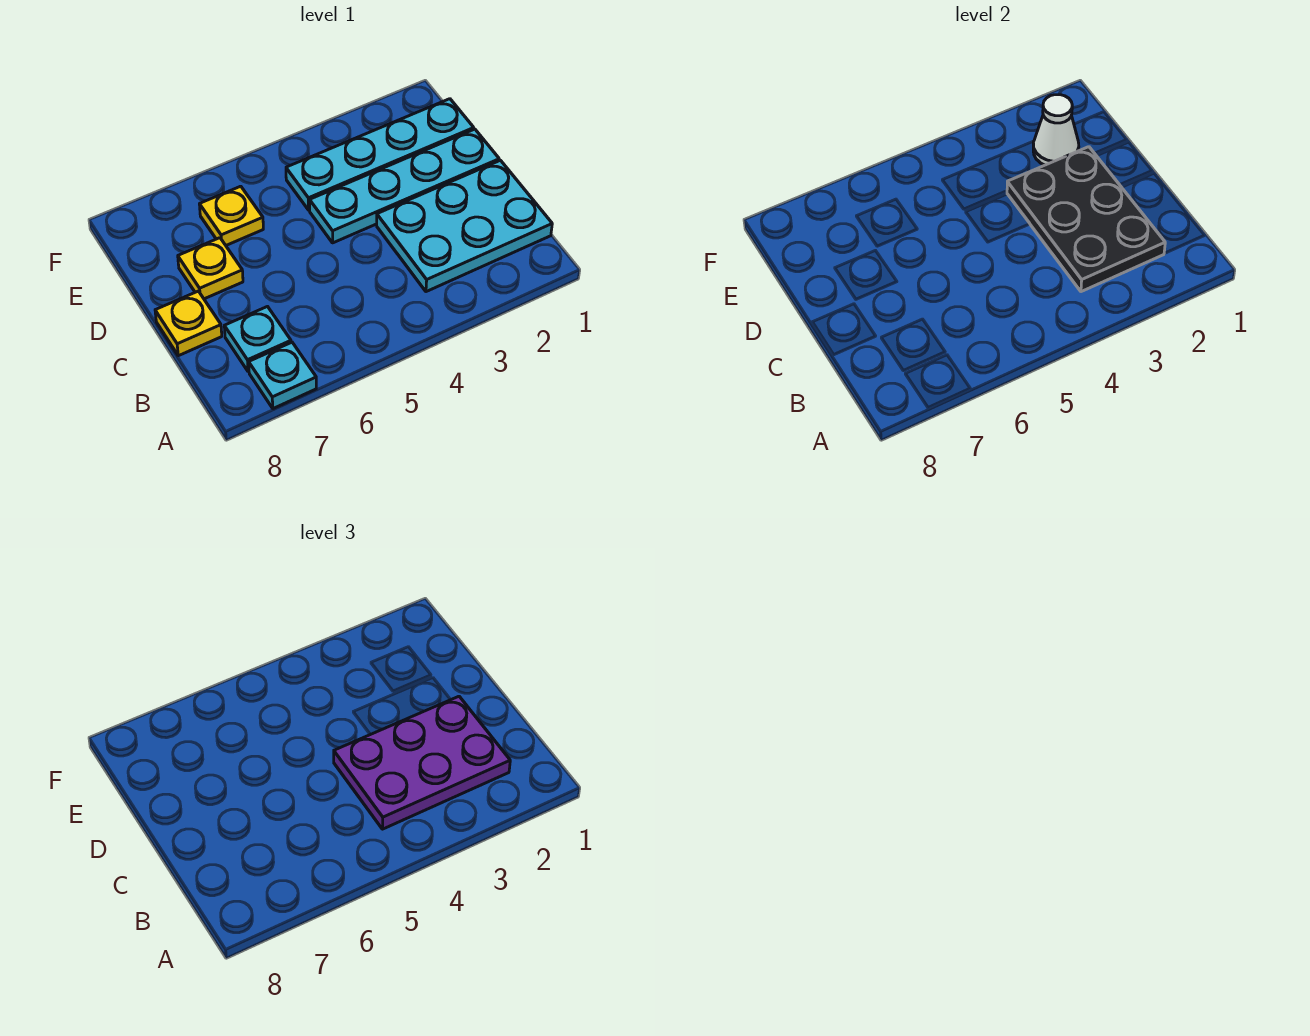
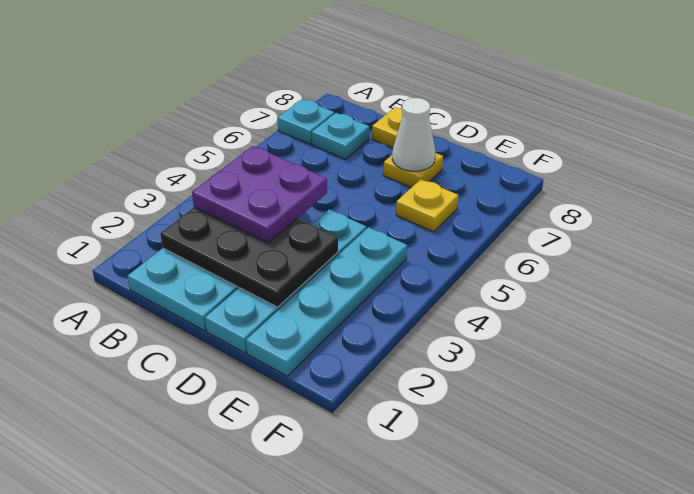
purple plate B2:C4 level 3 -> purple plate B3:C4 level 3
white cone E2 level 2 -> white cone D7 level 2

